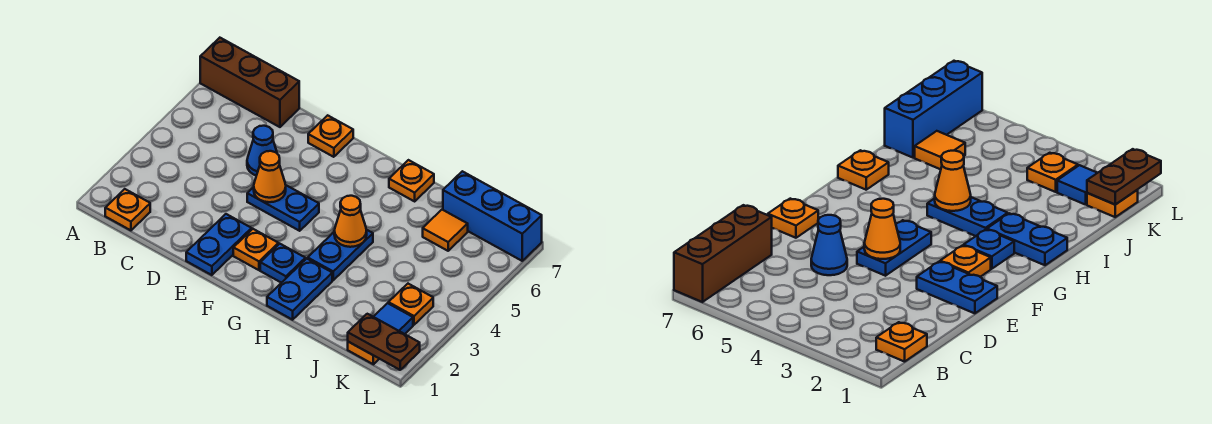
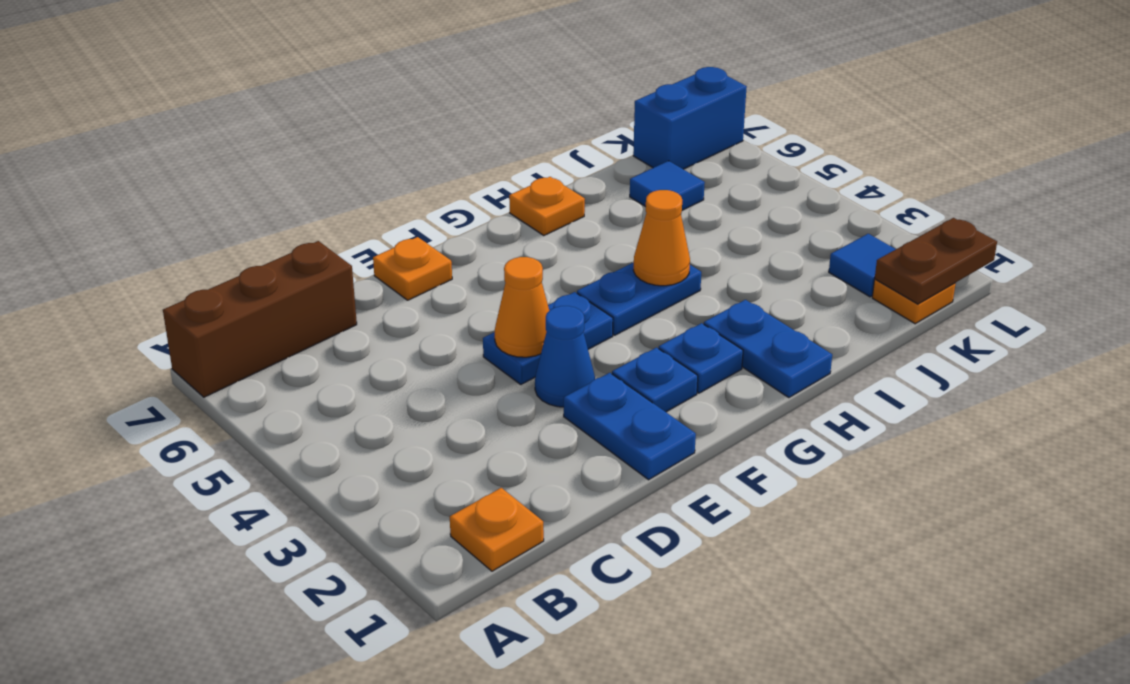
blue cone D5 level 1 -> blue cone E3 level 1
orange plate F2 level 1 -> blue plate F2 level 1
blue plate H3:H4 level 1 -> blue plate G4:H4 level 1
orange tile J6 level 1 -> blue tile J6 level 1
blue brick J7:L7 level 1 -> blue brick K7:L7 level 1
orange plate K3 level 1 -> none

